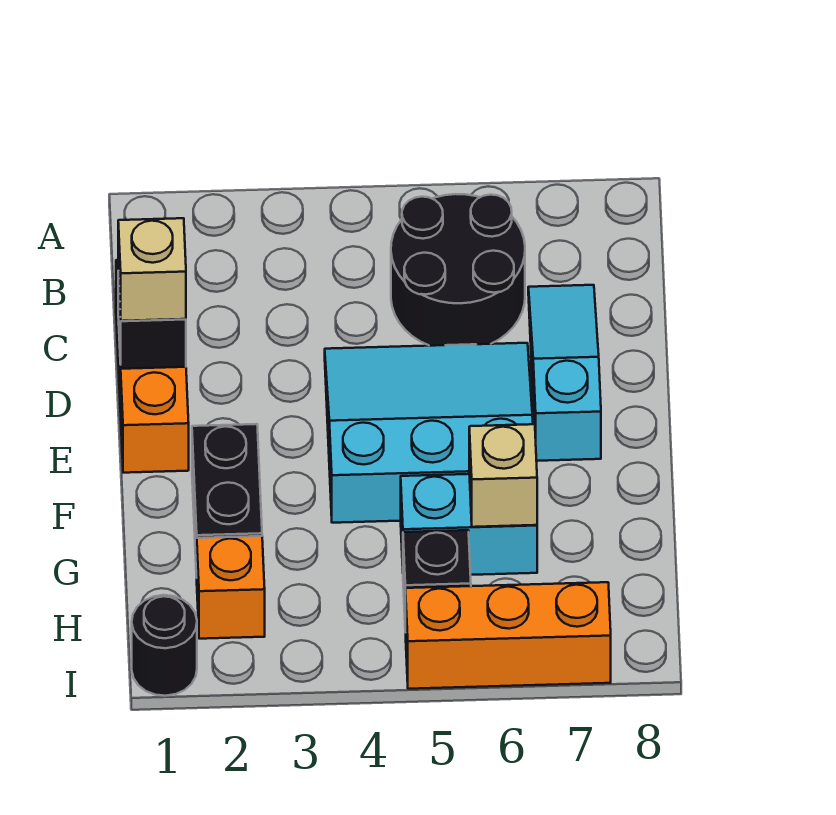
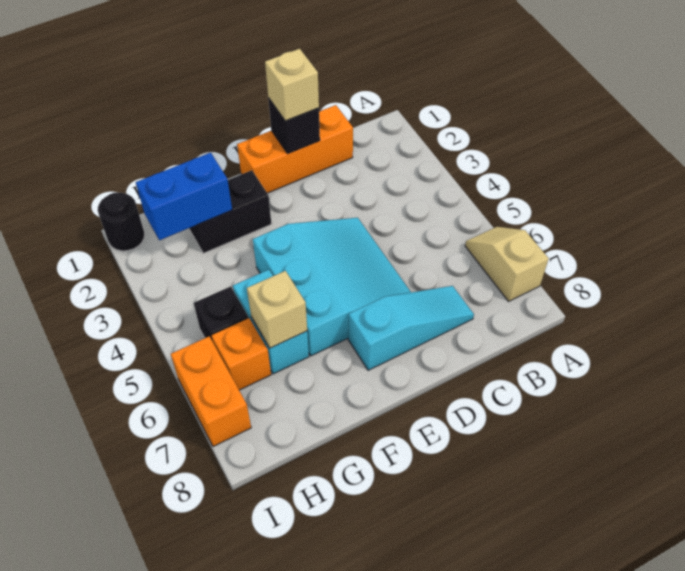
none -> tan slope A6:A7 level 1 top 7
black round brick B5:C6 level 1 -> none
none -> blue brick G2:H2 level 2
orange brick H2 level 1 -> orange brick H6 level 1
orange brick I5:I7 level 1 -> orange brick I6:I7 level 1

